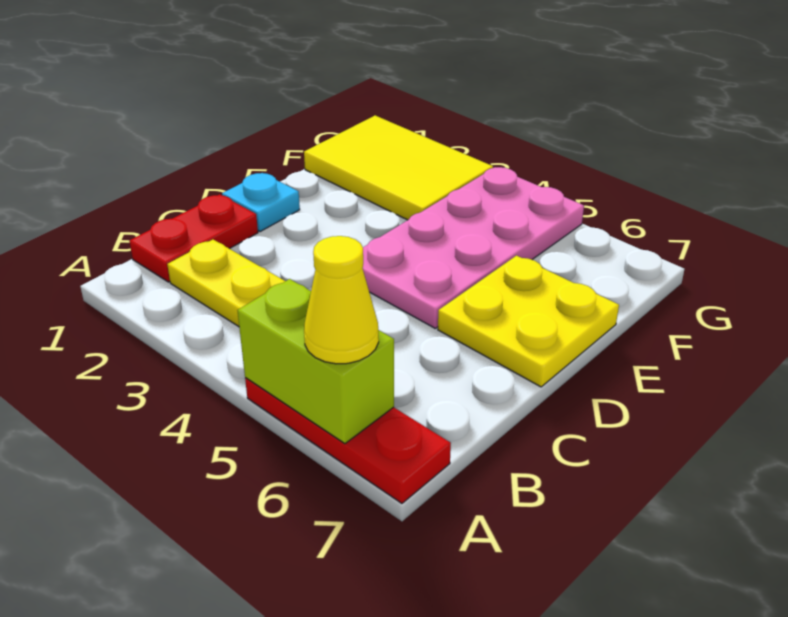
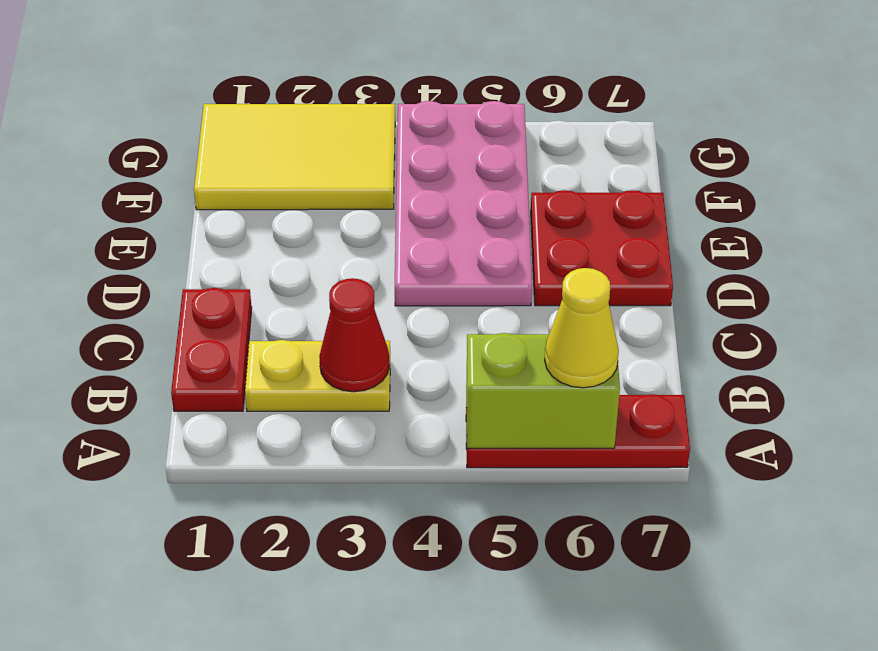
none -> red cone B3 level 2
cyan plate D1 level 1 -> none
yellow plate D6:E7 level 1 -> red plate D6:E7 level 1

